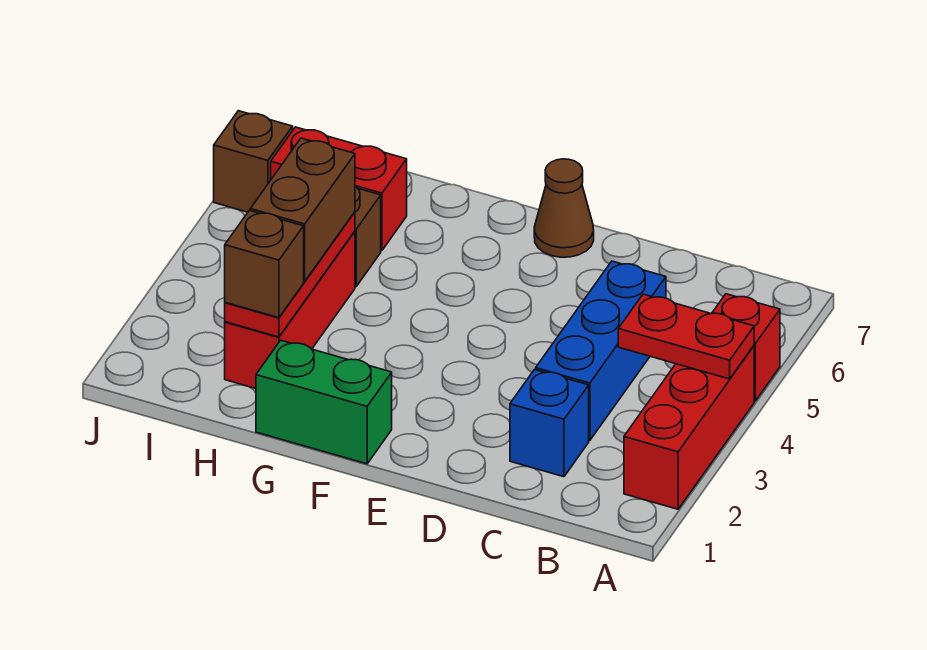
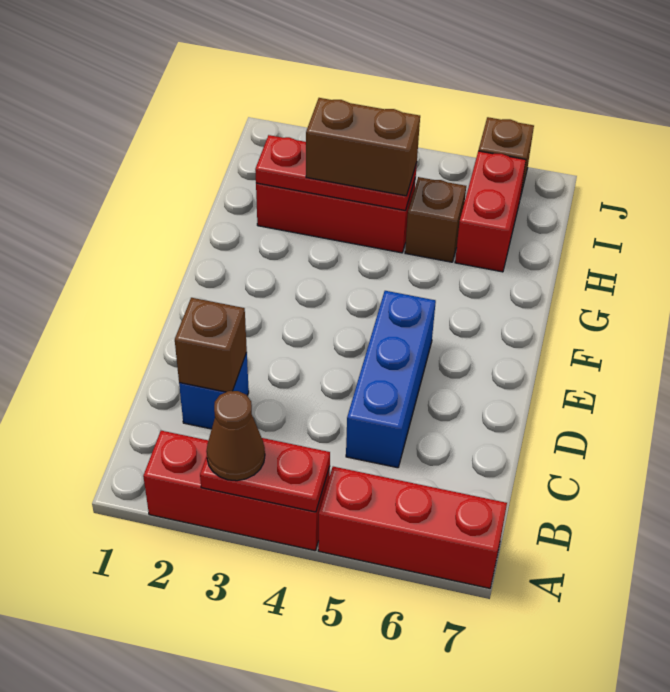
red plate A4:B4 level 2 -> red plate A3:A4 level 2
red brick A5 level 1 -> red brick A5:A7 level 1
blue brick C3:C5 level 1 -> blue brick C5:E5 level 1
brown cone E7 level 1 -> brown cone A3 level 3
green brick F1:G1 level 1 -> none
brown brick H2 level 3 -> brown brick C2 level 2

